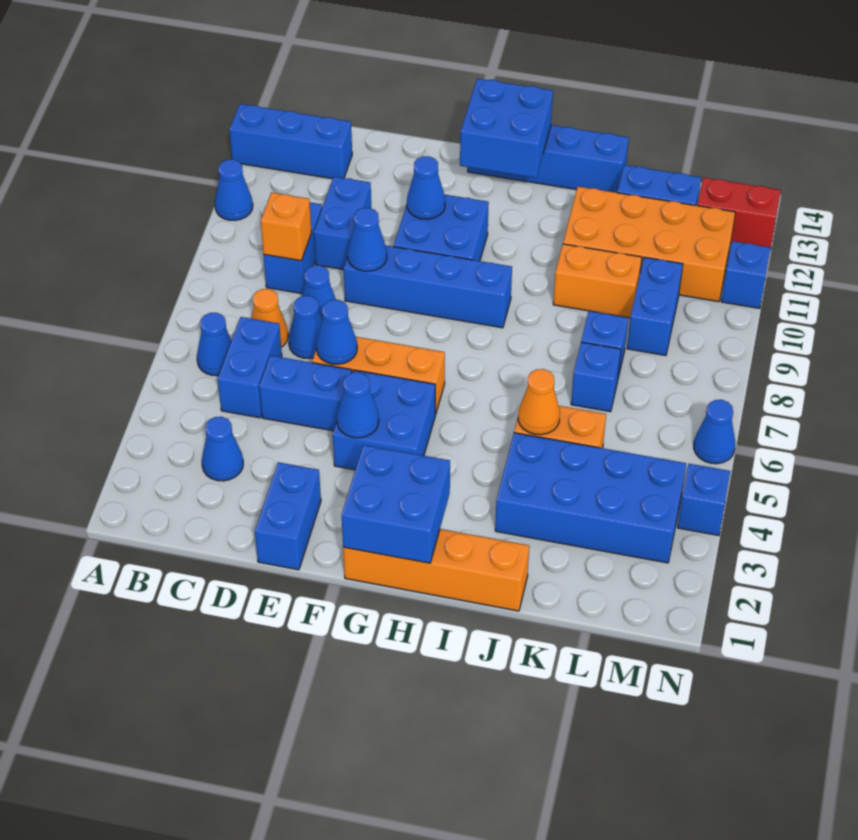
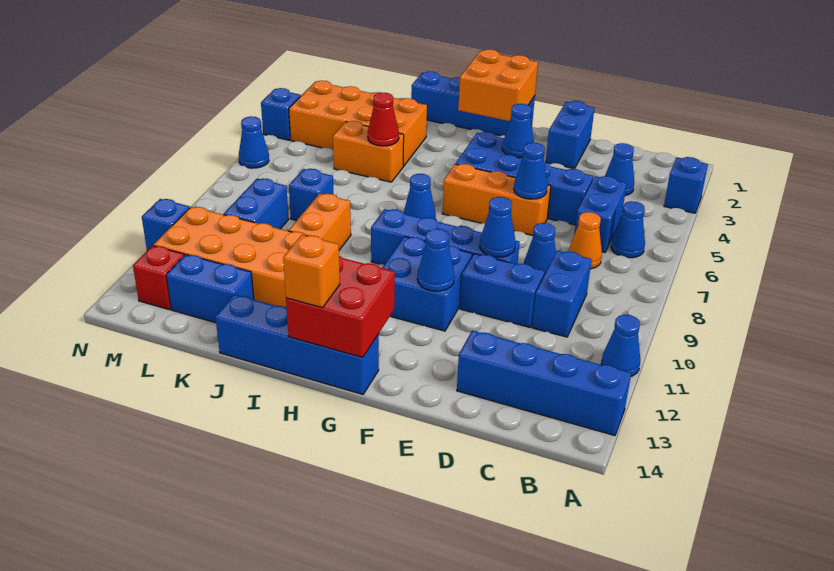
blue brick A13:C13 level 1 -> blue brick A13:D13 level 1
orange brick C9 level 2 -> orange brick H14 level 3
blue cone D7 level 1 -> blue cone H7 level 1
blue brick D10:D11 level 1 -> blue brick D10:E10 level 1
orange brick G1:J1 level 1 -> blue brick G1:J1 level 1
blue brick G1:H2 level 2 -> orange brick G1:H2 level 2
blue brick G13:H14 level 2 -> red brick G13:H14 level 2
blue brick J3:M4 level 1 -> orange brick J3:M4 level 1
orange cone J5 level 2 -> red cone J5 level 2
orange brick J10:K10 level 1 -> orange brick J9:J10 level 1
blue brick K7 level 1 -> blue brick A3 level 1
red brick M13:N13 level 1 -> red brick M13 level 1

